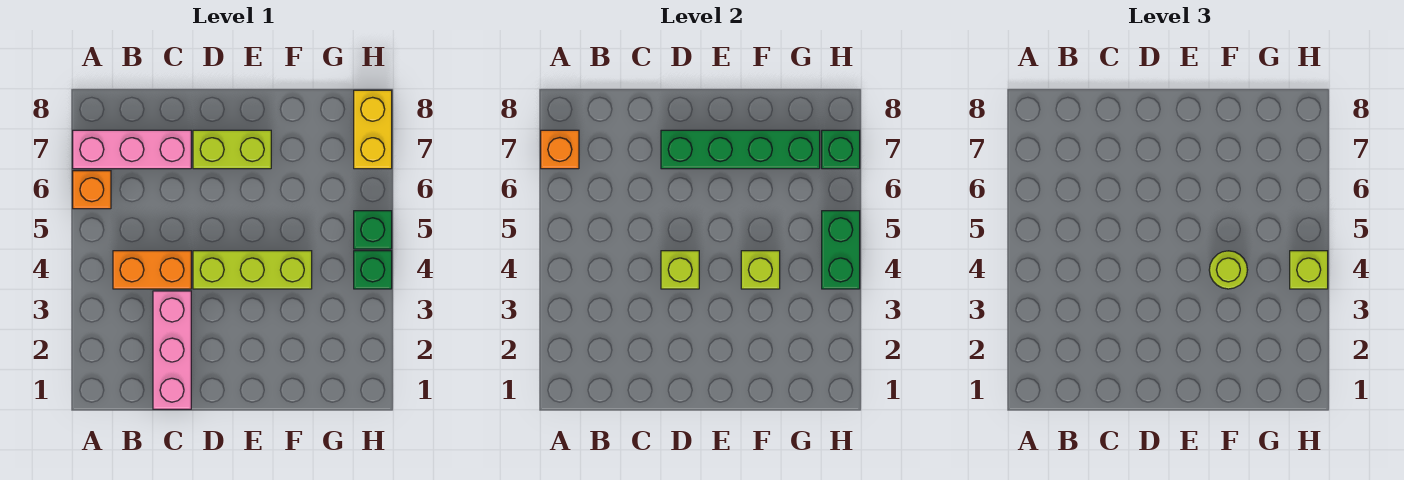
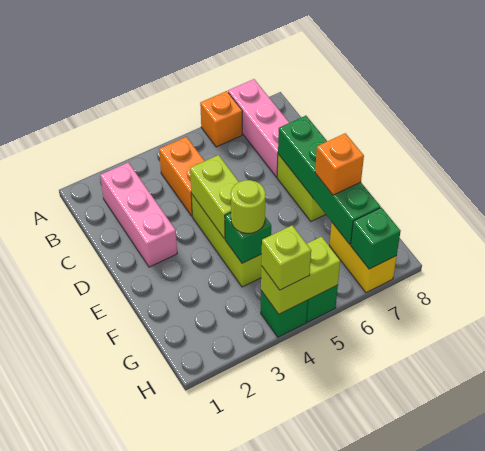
orange brick A7 level 2 -> orange brick F7 level 3
pink brick C1:C3 level 1 -> pink brick B2:D2 level 1
lime brick D4 level 2 -> lime brick D4:E4 level 2
lime brick F4 level 2 -> green brick F4 level 2
green brick H4:H5 level 2 -> lime brick H4:H5 level 2
yellow brick H7:H8 level 1 -> yellow brick G7:H7 level 1

